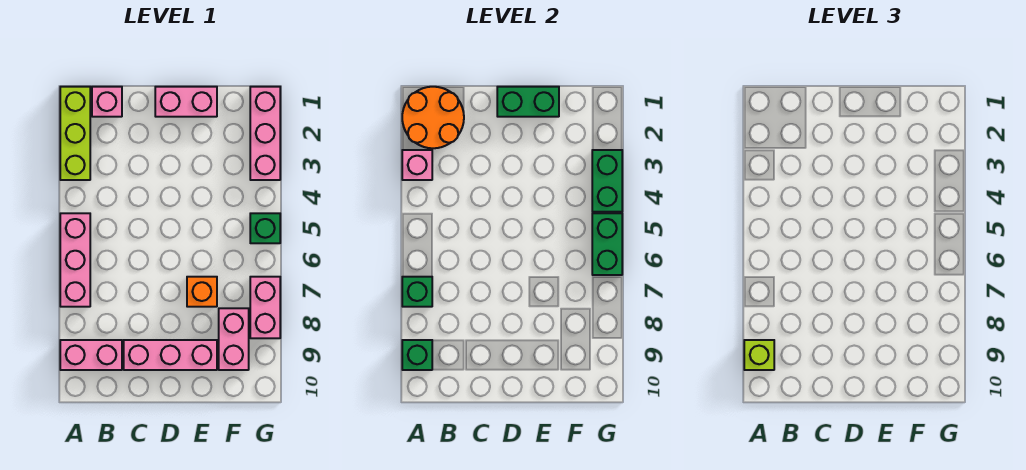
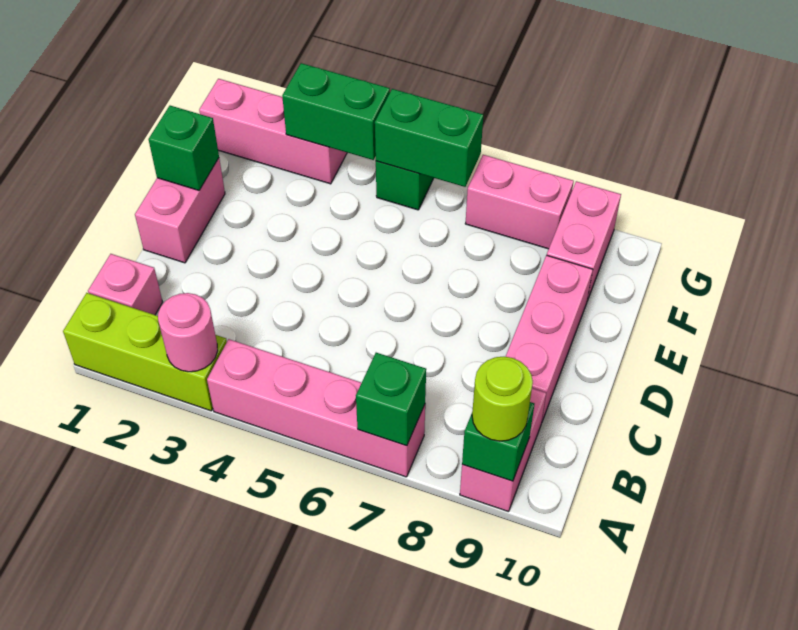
orange round brick A1:B2 level 2 -> none
pink brick A3 level 2 -> pink round brick A3 level 2
pink brick A5:A7 level 1 -> pink brick A4:A7 level 1
lime brick A9 level 3 -> lime round brick A9 level 3
green brick D1:E1 level 2 -> green brick E1 level 2
orange brick E7 level 1 -> none
pink brick F8:F9 level 1 -> pink brick F9:G9 level 1

